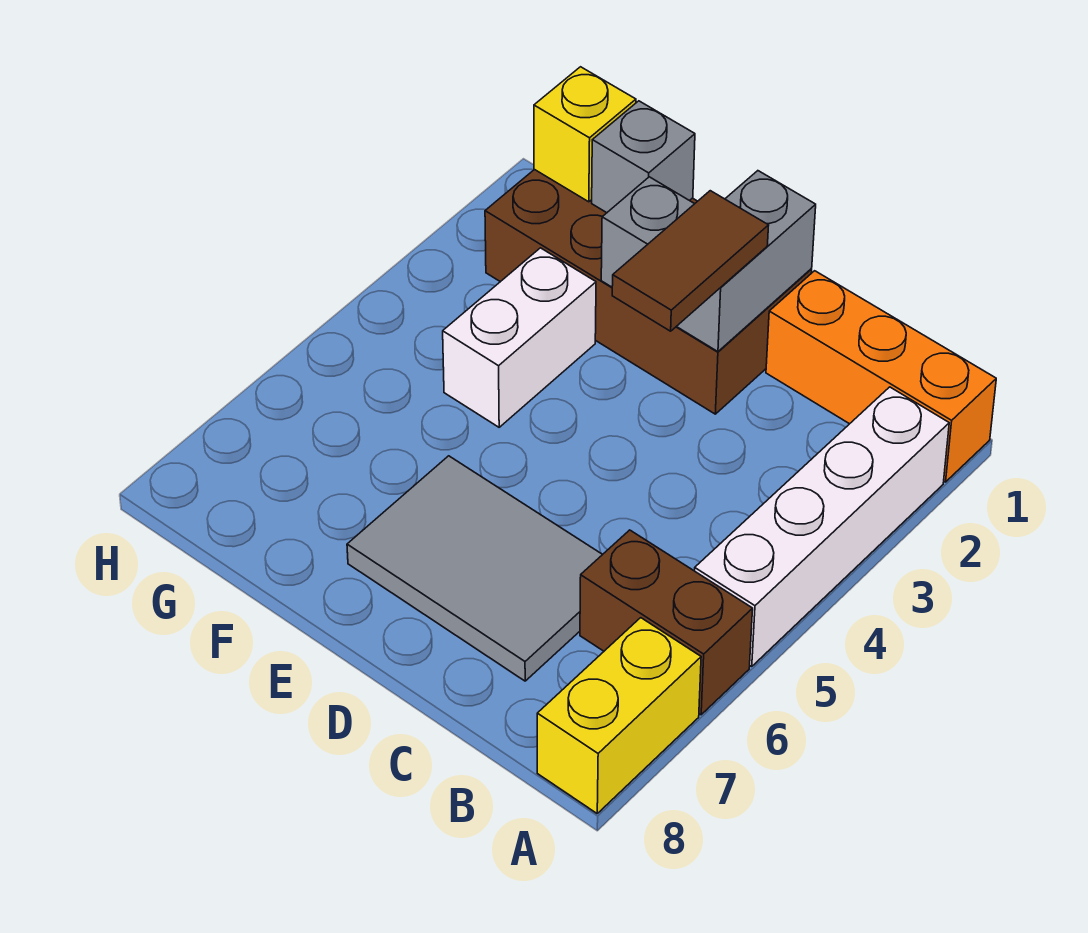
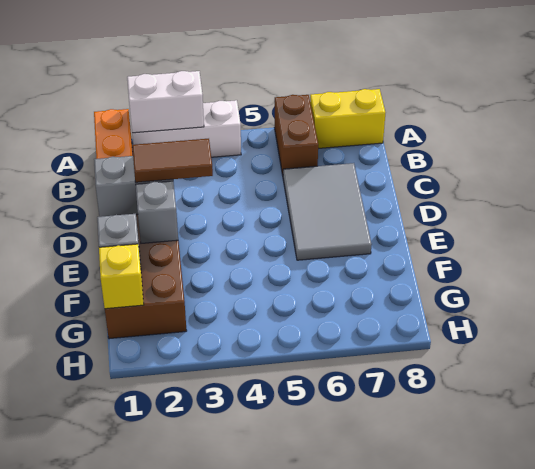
white brick A2:A5 level 1 -> white brick A2:A4 level 1
white brick F3:F4 level 1 -> white brick A2:A3 level 2

